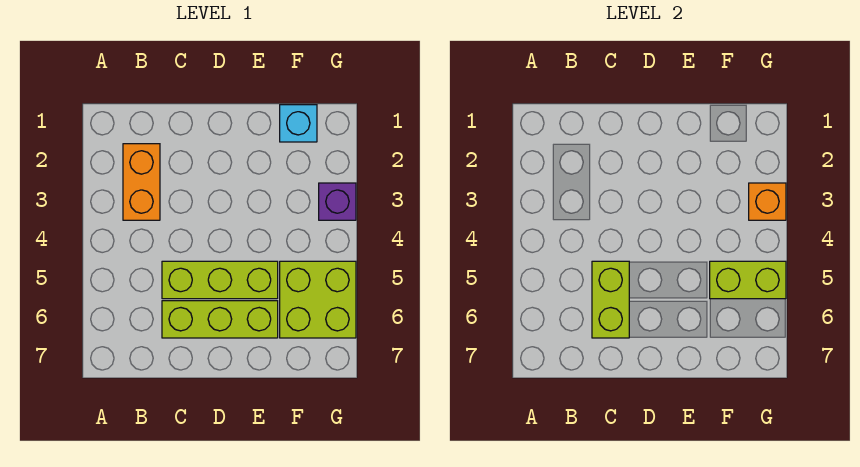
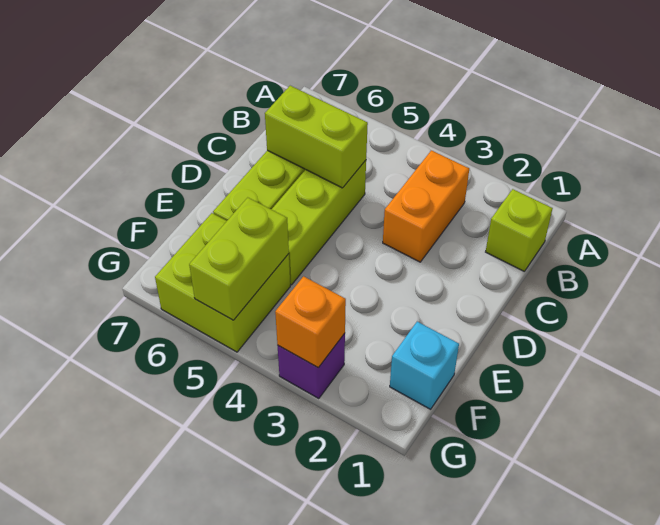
none -> lime brick B1 level 1
orange brick B2:B3 level 1 -> orange brick B3:C3 level 1

